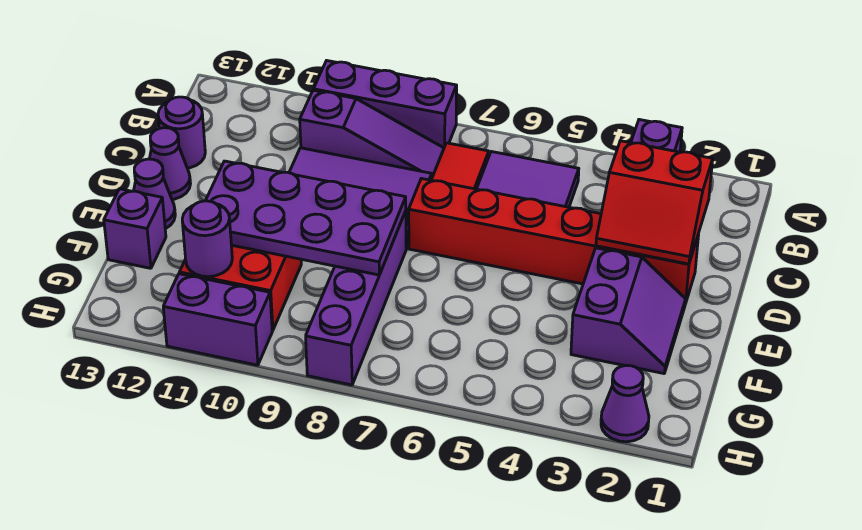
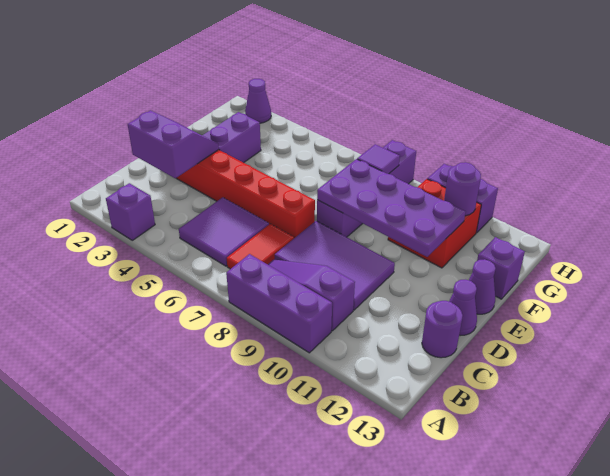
red slope C2:D3 level 2 top C -> purple slope C2:D3 level 2 top C
none -> purple tile G8 level 2

